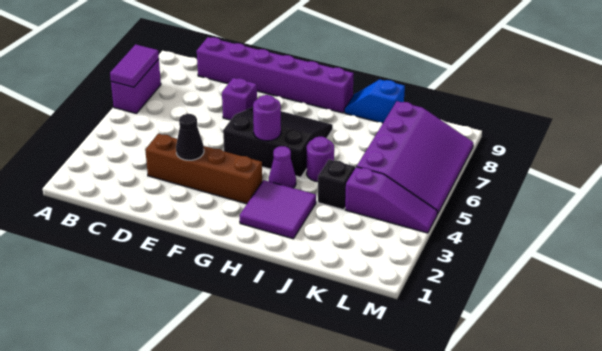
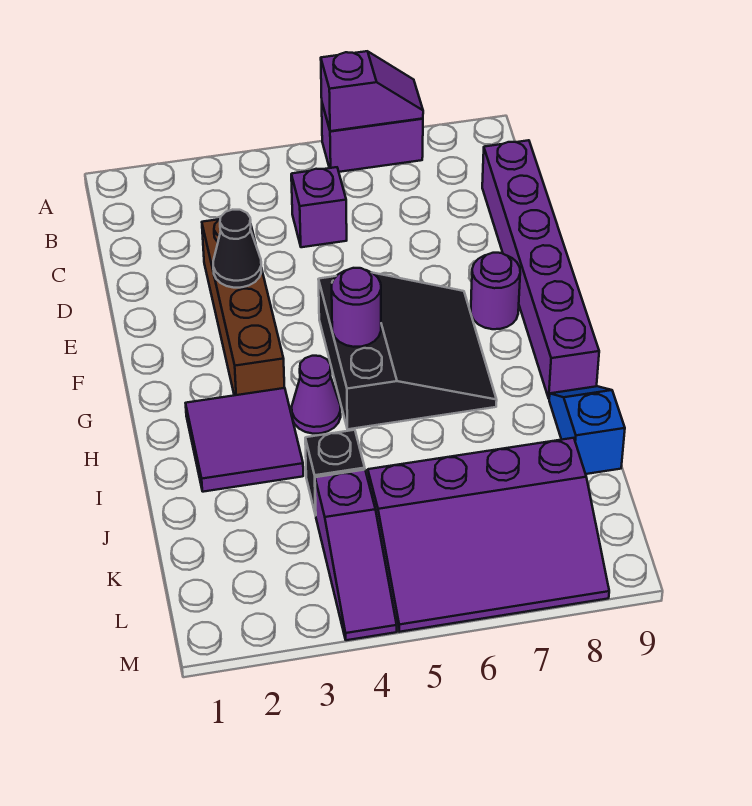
purple tile A6:A7 level 2 -> purple slope A6:A7 level 2 top 6
purple brick E7 level 1 -> purple brick C5 level 1
purple round brick I5 level 1 -> purple round brick F8 level 1

